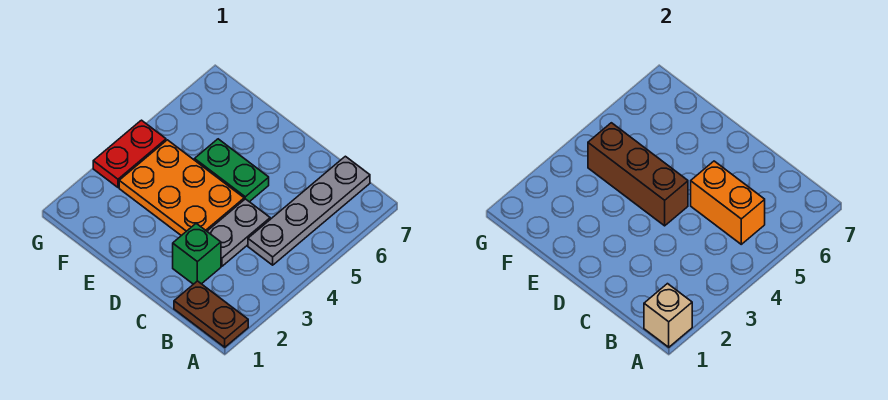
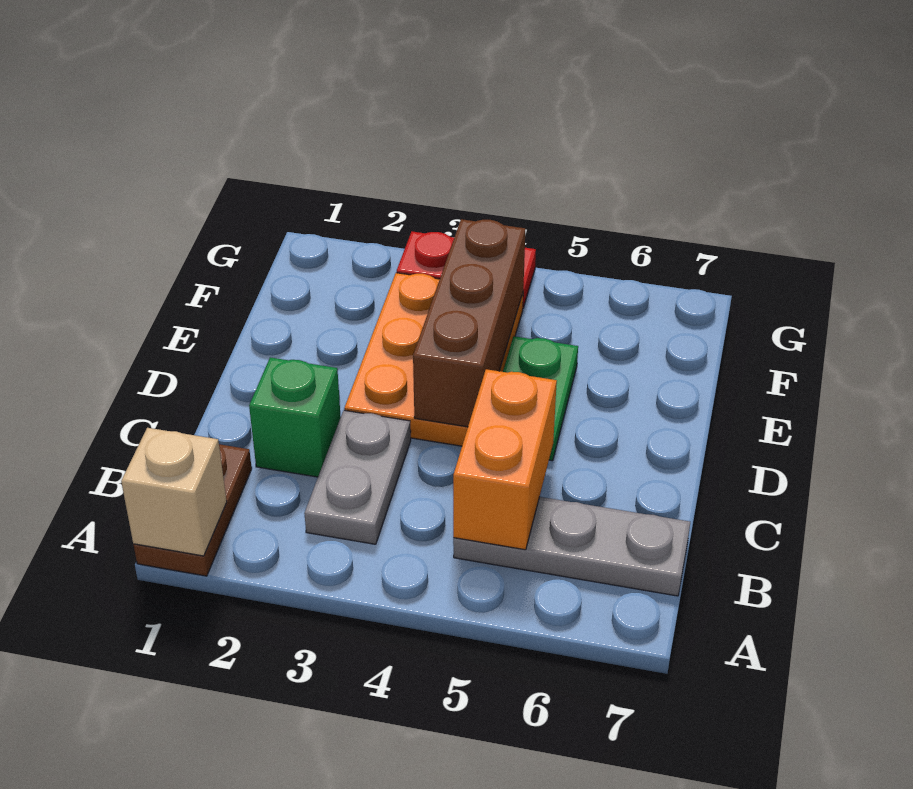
grey plate B4:B7 level 1 -> grey plate B5:B7 level 1
grey plate C3:C4 level 1 -> grey plate B3:C3 level 1

